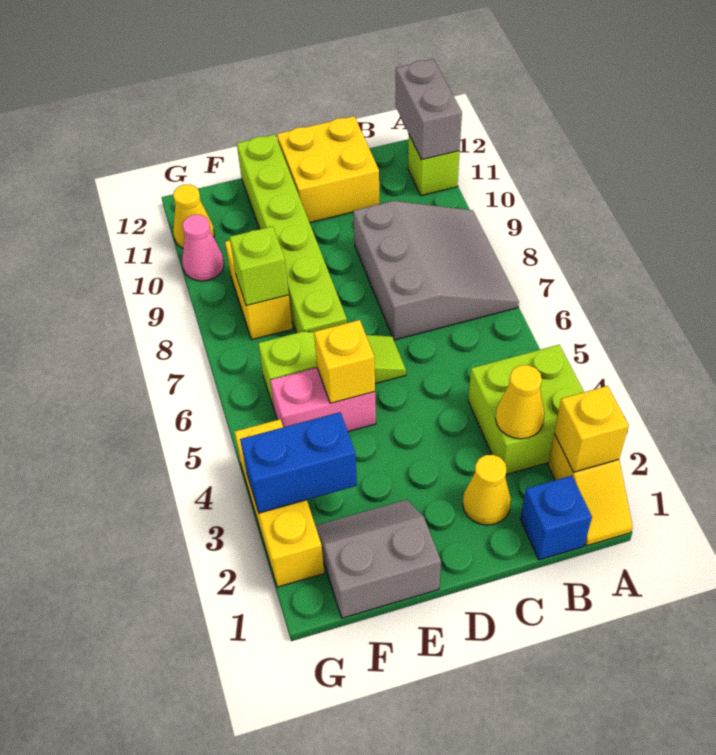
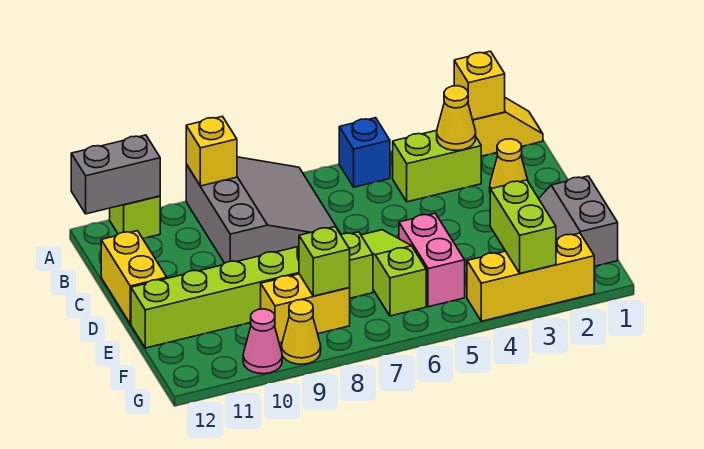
lime brick A3:B4 level 1 -> lime brick B3:B4 level 1
grey slope A7:C9 level 1 top C -> grey slope A7:C9 level 1 top 9
blue brick B1 level 1 -> blue brick A5 level 1
yellow brick C11:D12 level 1 -> yellow brick C12:D12 level 1
yellow brick E5 level 2 -> yellow brick A9 level 2
blue brick F3:G3 level 2 -> lime brick F3:G3 level 2
yellow cone G11 level 1 -> yellow cone G9 level 1

